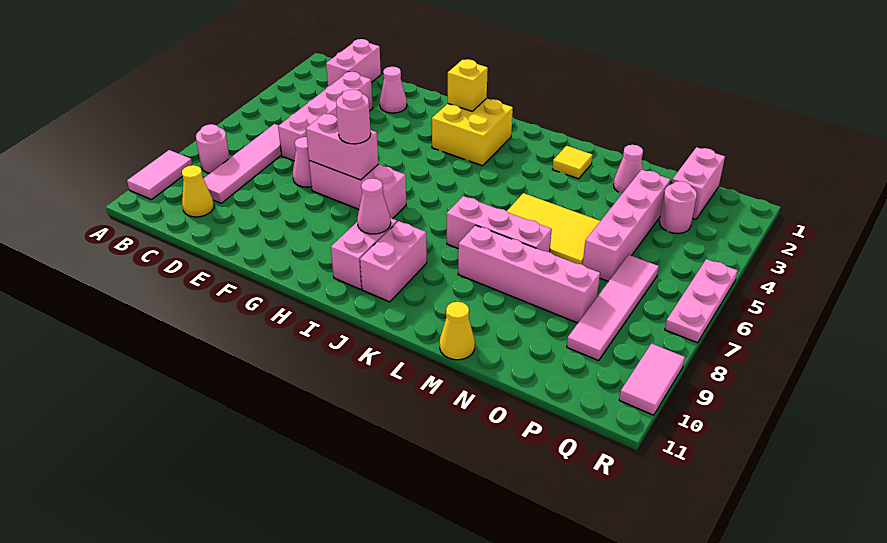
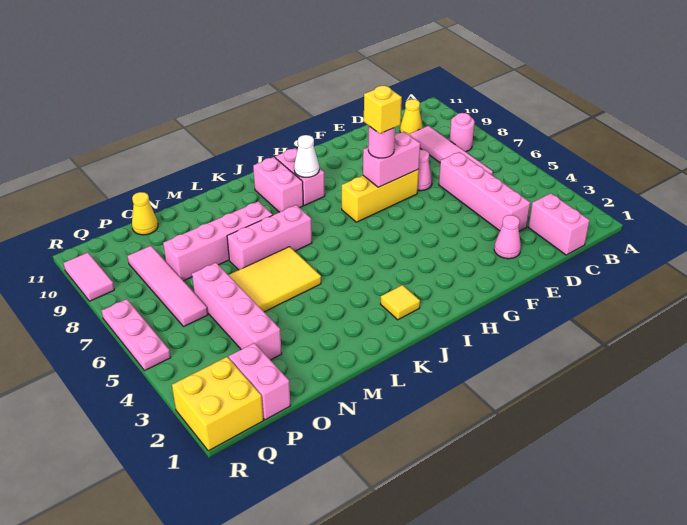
pink tile A9:A10 level 1 -> none
pink brick F7:H7 level 1 -> yellow brick F7:H7 level 1
yellow brick H2:I3 level 1 -> yellow brick Q1:R2 level 1
yellow brick H2 level 2 -> yellow brick G7 level 4
pink cone I9 level 2 -> white cone I9 level 2
yellow tile L2 level 1 -> yellow tile J2 level 1
yellow cone M11 level 1 -> yellow cone O11 level 1
pink cone N2 level 1 -> none
pink round brick P3 level 1 -> none

